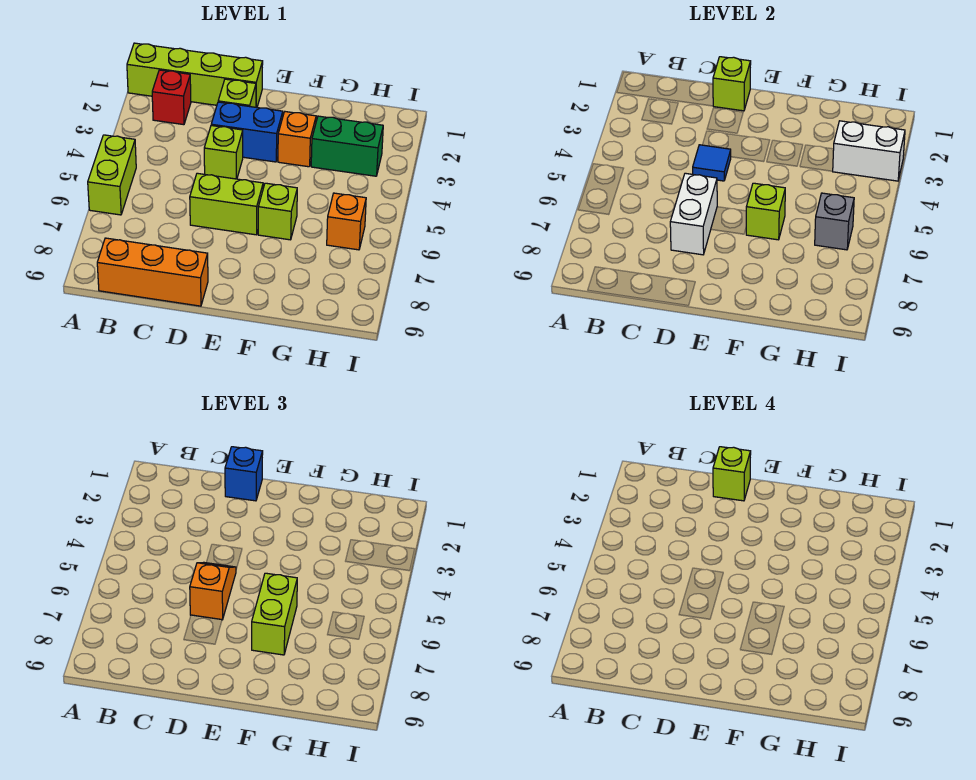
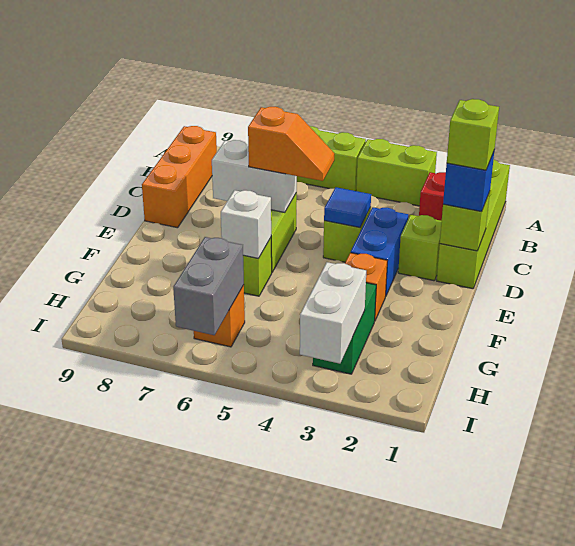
lime brick F6 level 2 -> white brick F6 level 2
lime brick F6:F7 level 3 -> lime brick A3:A4 level 1
grey brick H6 level 2 -> grey brick H6:I6 level 2

